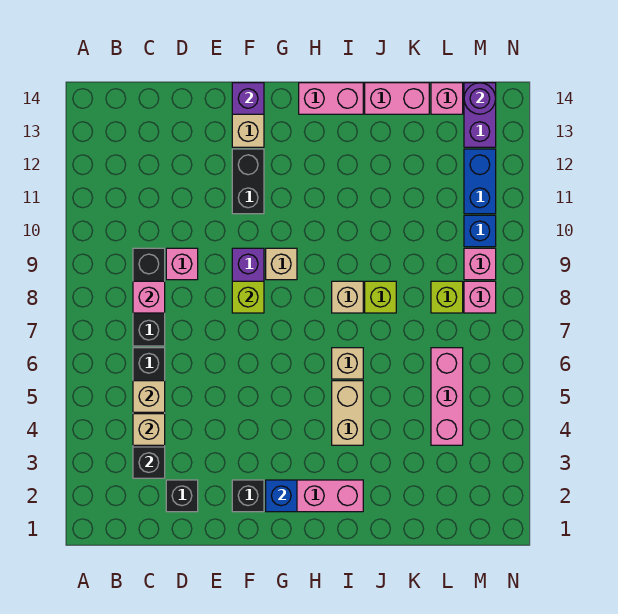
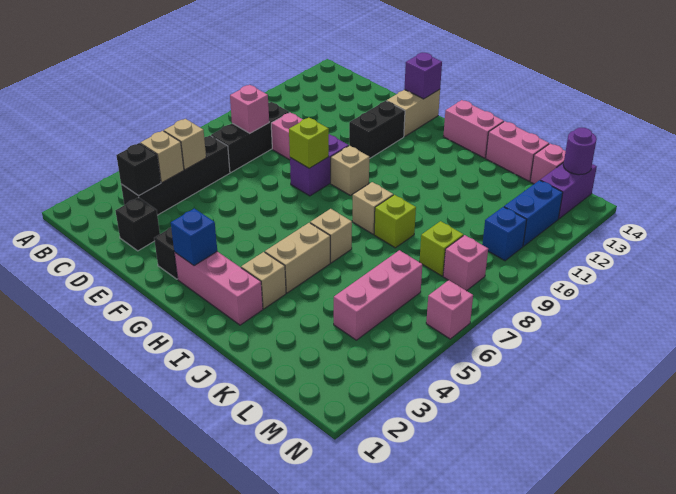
none -> tan brick I3 level 1
pink brick M9 level 1 -> pink brick N6 level 1

